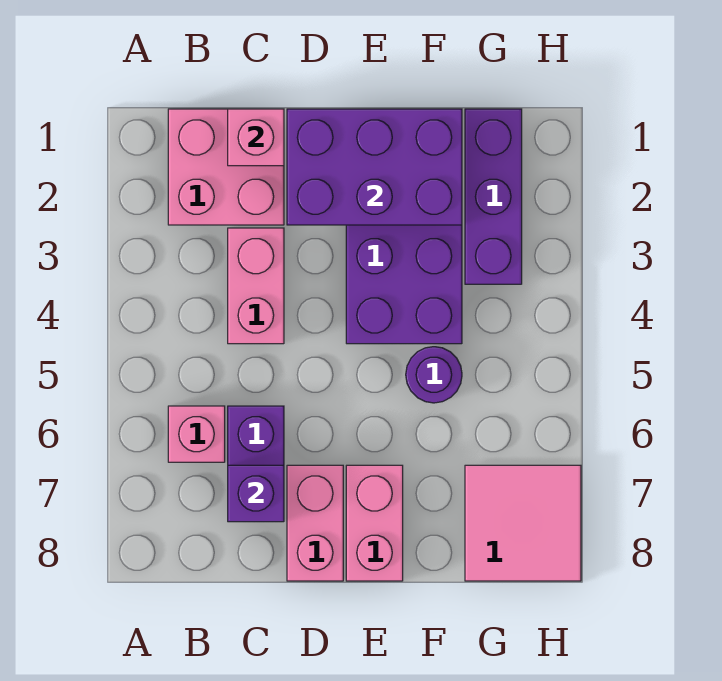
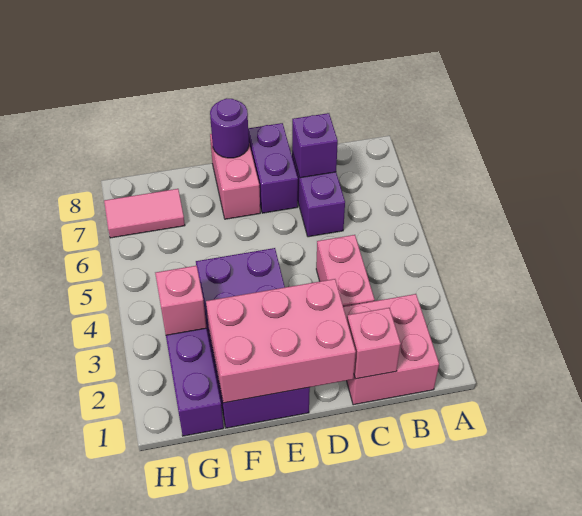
pink brick B6 level 1 -> pink brick G3 level 2
purple brick D1:F2 level 2 -> pink brick D1:F2 level 2
pink brick D7:D8 level 1 -> purple brick D7:D8 level 1
purple round brick F5 level 1 -> purple round brick E8 level 2
pink tile G7:H8 level 1 -> pink tile G7:H7 level 1

